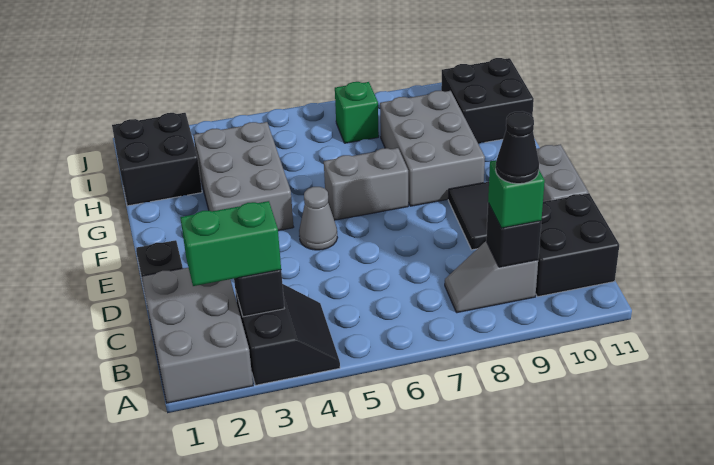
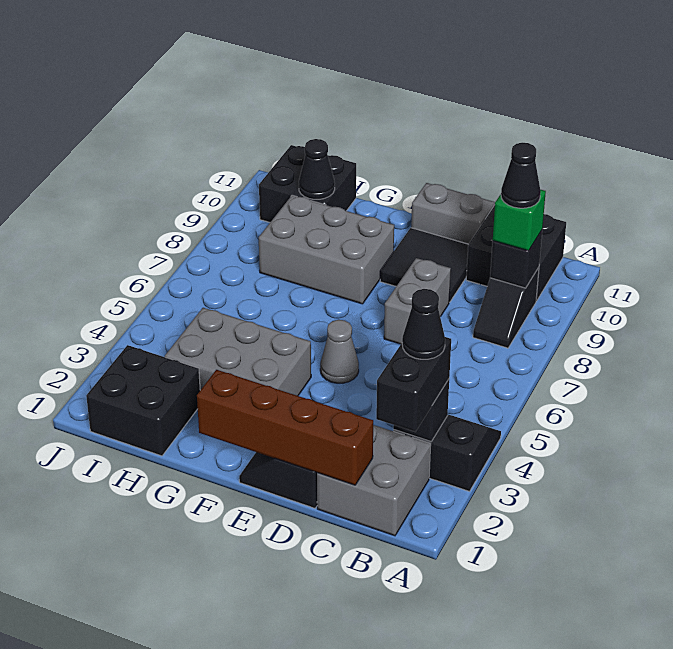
grey brick A1:C2 level 1 -> grey brick B1:C2 level 1
green brick B2:B3 level 3 -> black brick B2:B3 level 3
none -> black cone B3 level 4
grey slope B8:B9 level 1 top 9 -> black slope B8:B9 level 1 top 9
none -> brown brick C1:F1 level 2
grey brick F6:F7 level 1 -> grey brick D7:D8 level 1
none -> black cone H10 level 2
green brick I7 level 1 -> none

